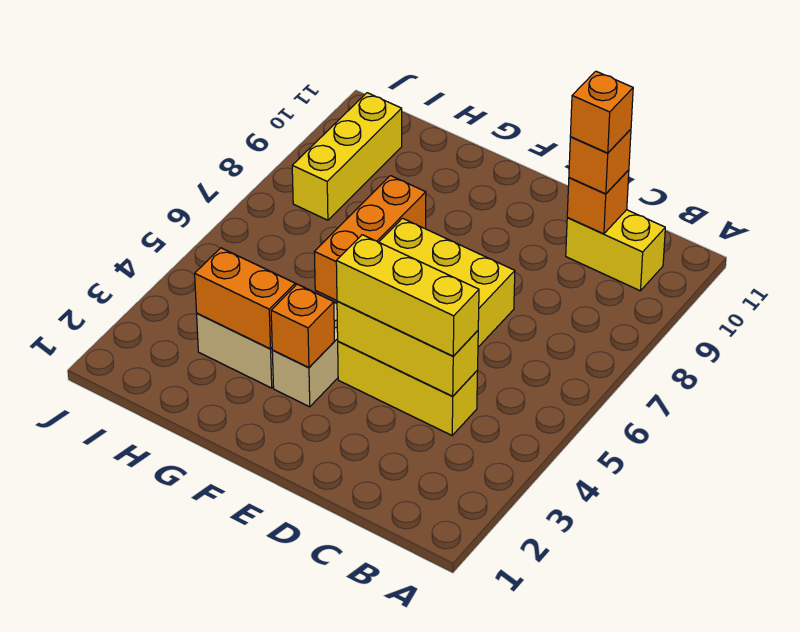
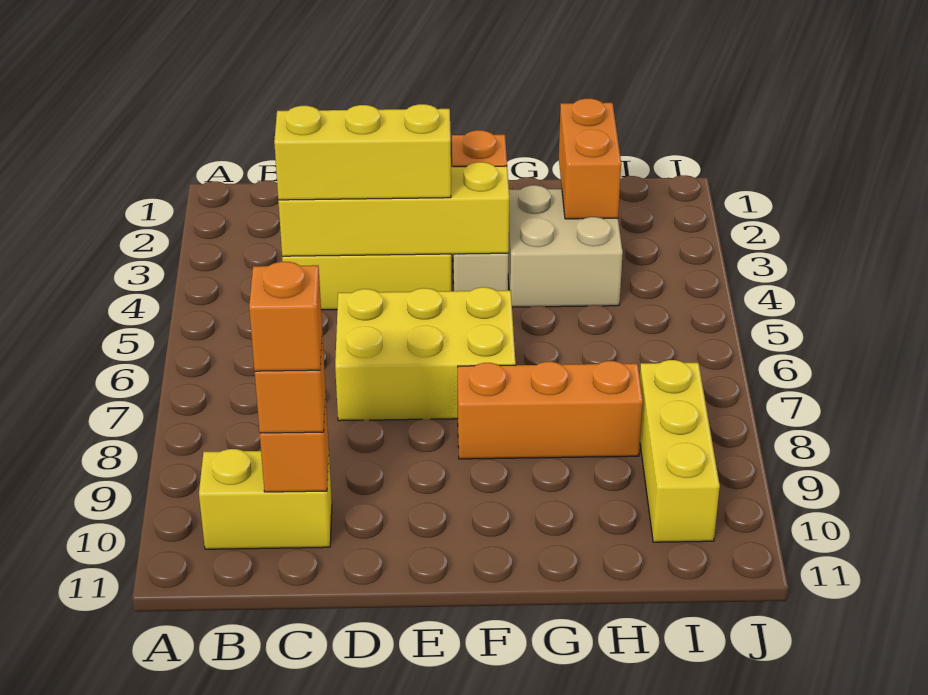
yellow brick C4:E4 level 2 -> yellow brick C4:F4 level 2
orange brick G3:H3 level 2 -> orange brick H2:H3 level 2
orange brick G6:G8 level 1 -> orange brick F8:H8 level 1

